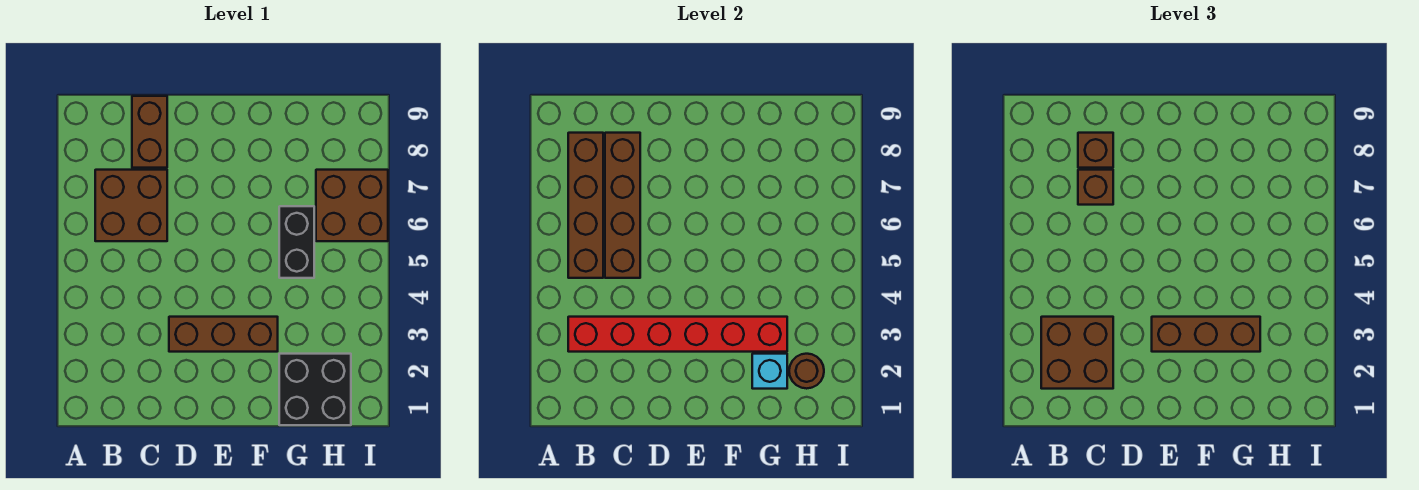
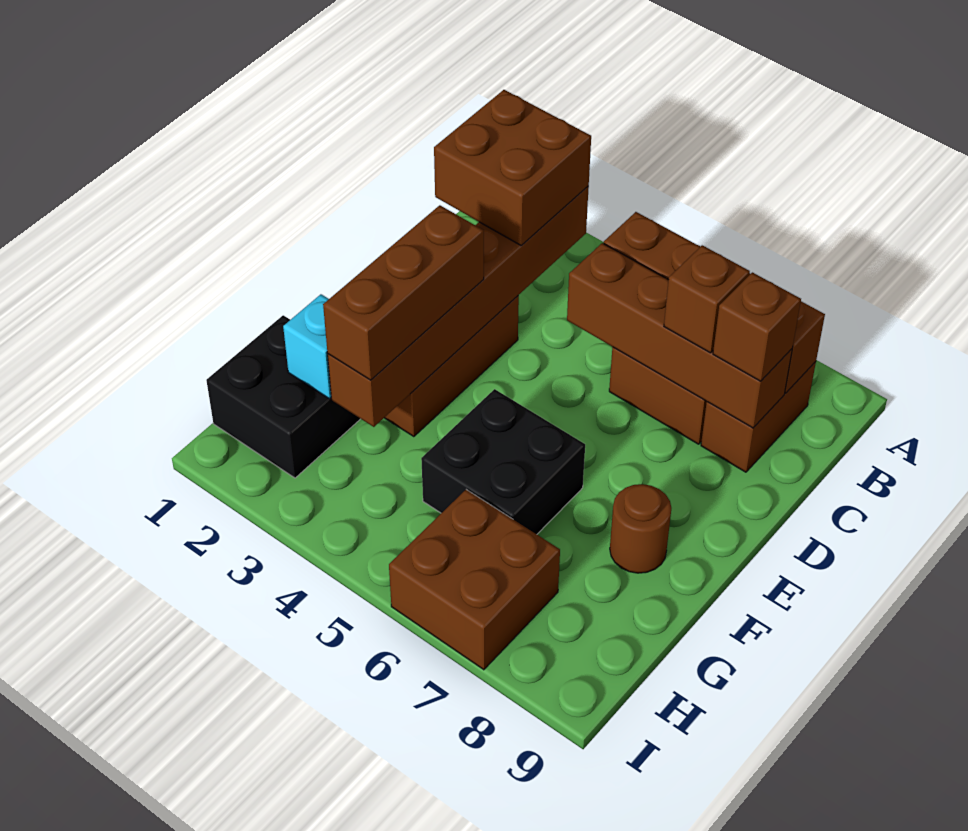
red brick B3:G3 level 2 -> brown brick B3:G3 level 2
brown brick C8:C9 level 1 -> brown brick B8:C8 level 1
black brick G5:G6 level 1 -> black brick F5:G6 level 1
brown round brick H2 level 2 -> brown round brick F8 level 1

